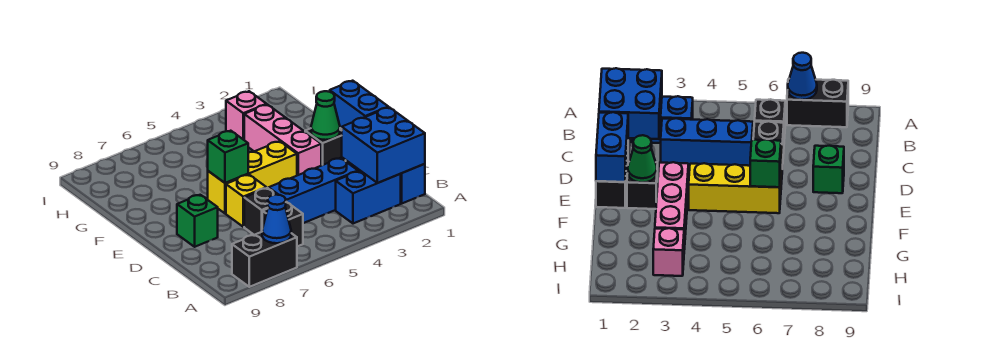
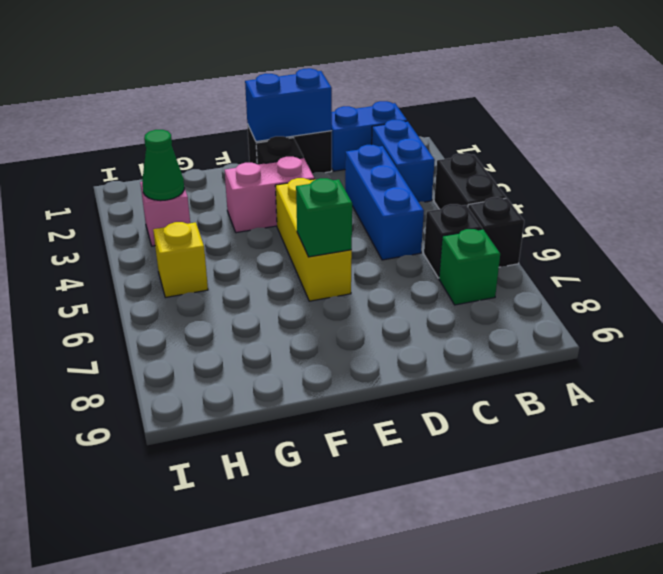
black brick A7:A8 level 1 -> black brick A4:A5 level 1
blue cone A7 level 2 -> none
blue brick B1:C2 level 2 -> none
black brick C6 level 1 -> black brick A6 level 1
yellow brick D6 level 1 -> yellow brick H5 level 1
green brick D8 level 1 -> green brick B7 level 1
green cone E2 level 2 -> green cone H3 level 2
pink brick E3:G3 level 1 -> pink brick E3:F3 level 1

